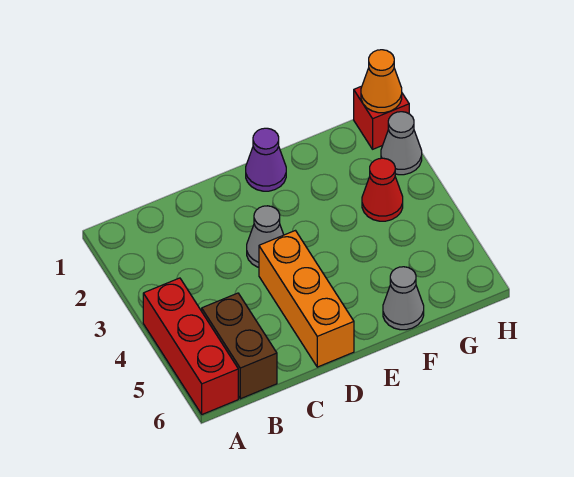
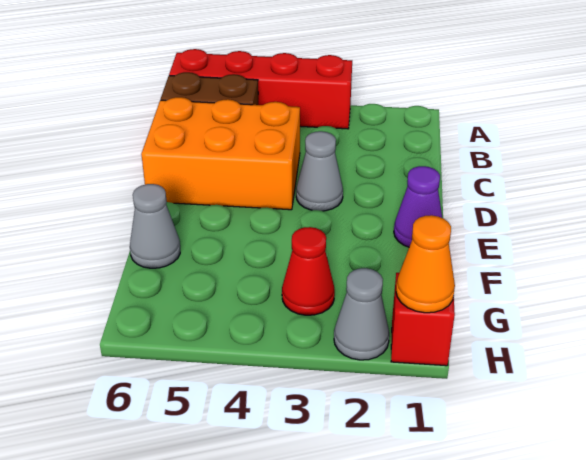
red brick A4:A6 level 1 -> red brick A3:A6 level 1
orange brick D4:D6 level 1 -> orange brick C4:D6 level 1

